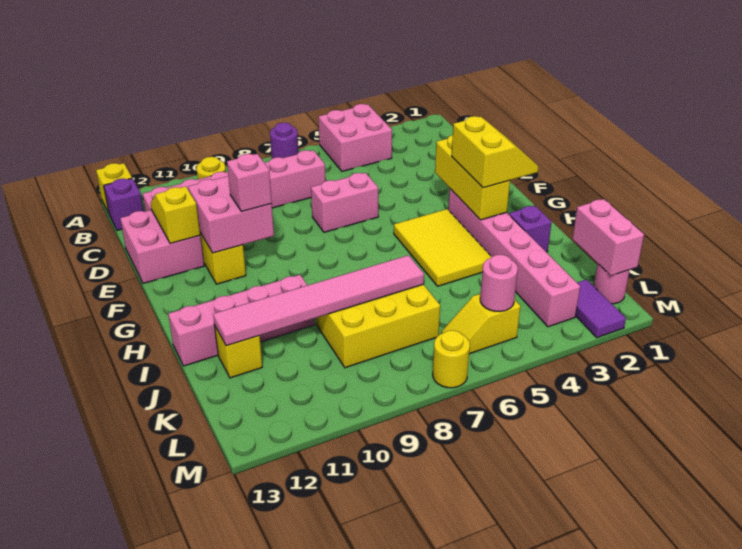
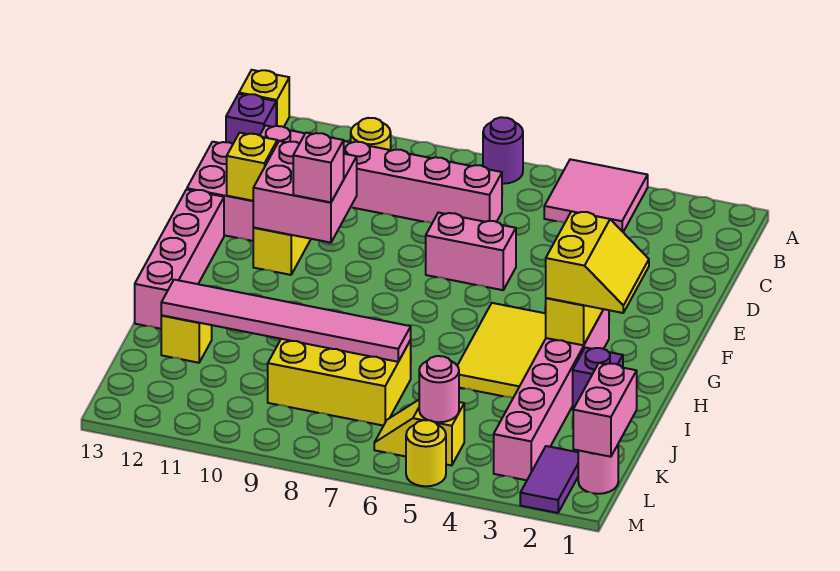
pink brick A4:B5 level 1 -> pink tile A4:B5 level 1
pink brick I10:I13 level 1 -> pink brick F13:I13 level 1
yellow round brick M7 level 1 -> yellow round brick M5 level 1

